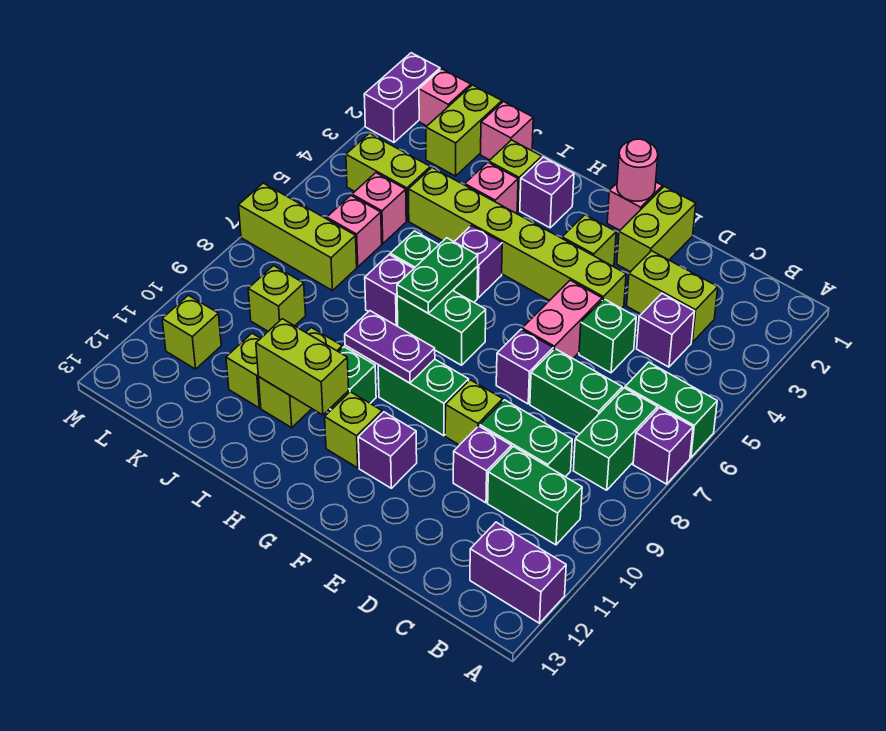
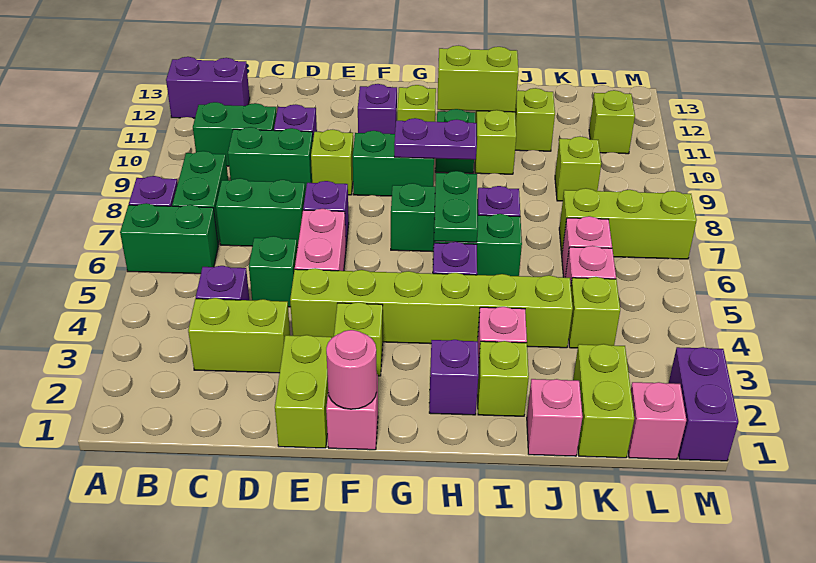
lime brick K4:L4 level 1 -> lime brick K4 level 1

